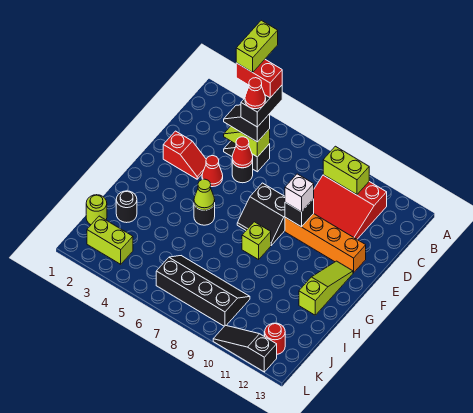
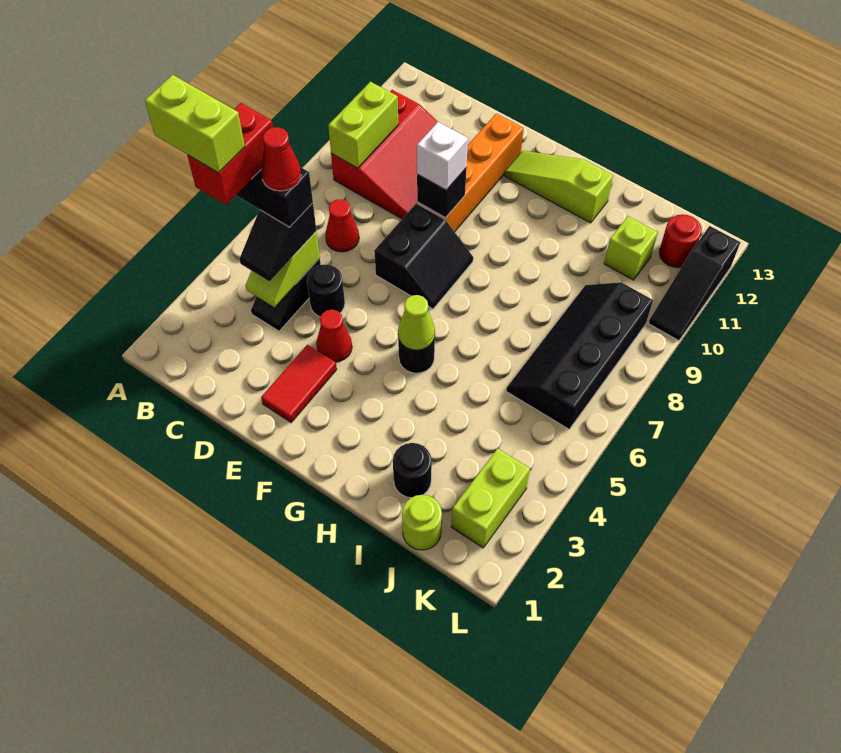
red cone D5 level 2 -> red cone C7 level 1
red slope E2:E3 level 1 top 2 -> red tile E2:E3 level 1
lime brick G8 level 1 -> lime brick J11 level 1

